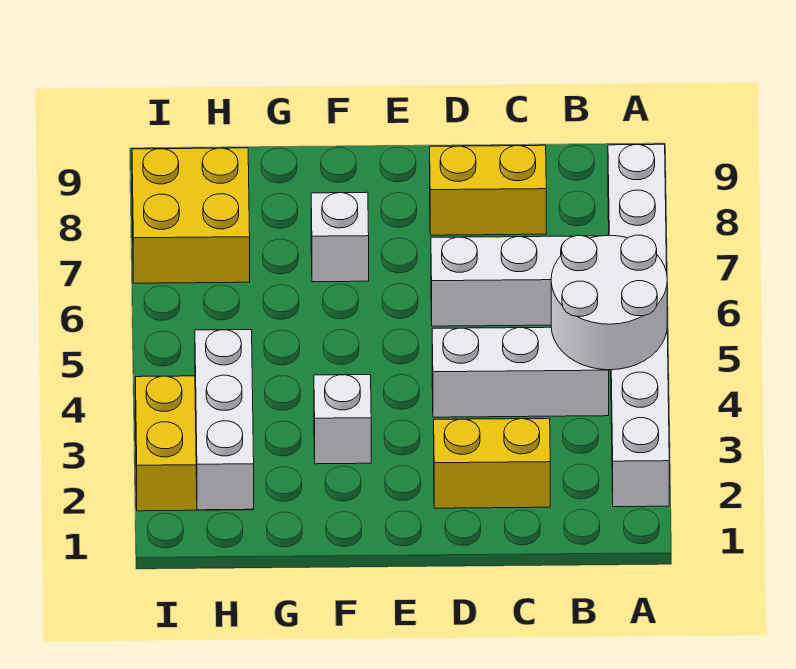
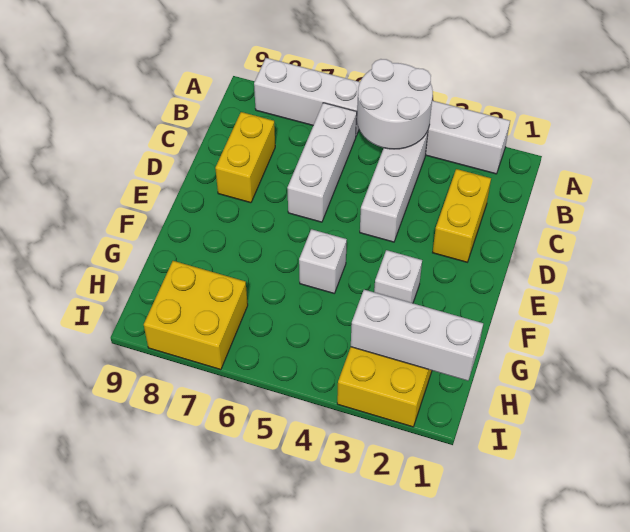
white brick F7 level 1 -> white brick F5 level 1

